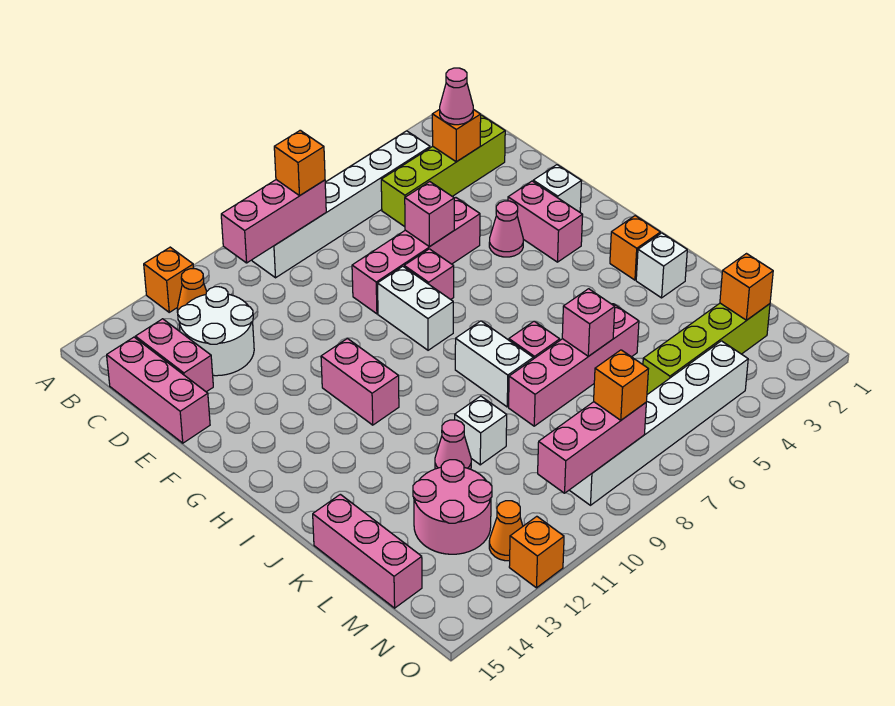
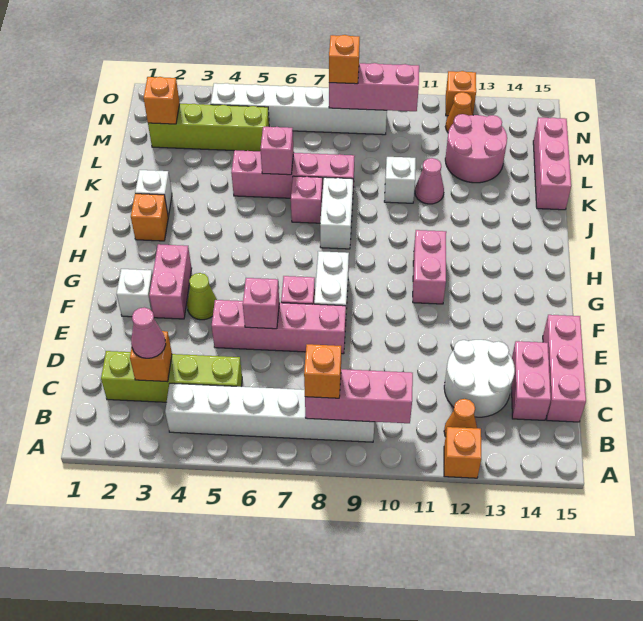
pink cone F4 level 1 -> lime cone F4 level 1

